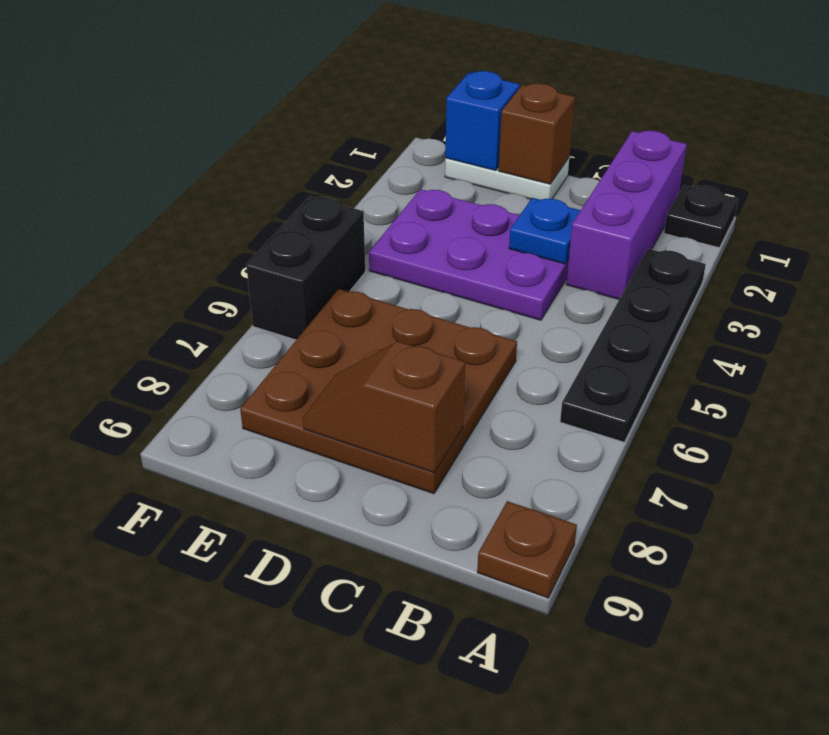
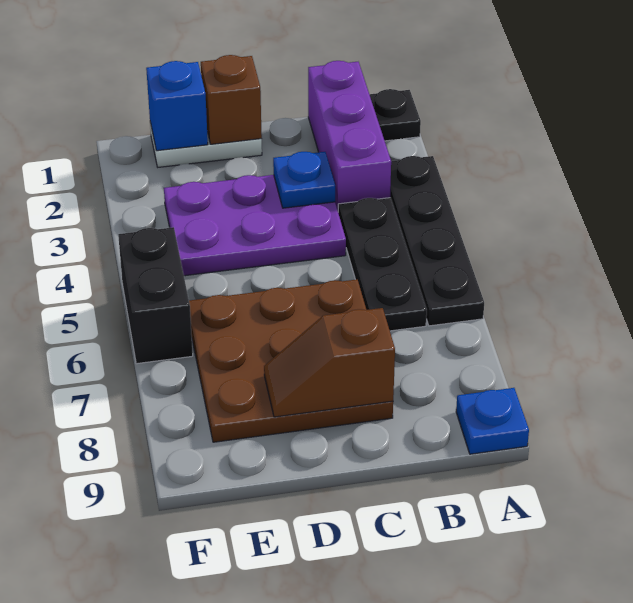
brown plate A9 level 1 -> blue plate A9 level 1
none -> black plate B4:B6 level 1

